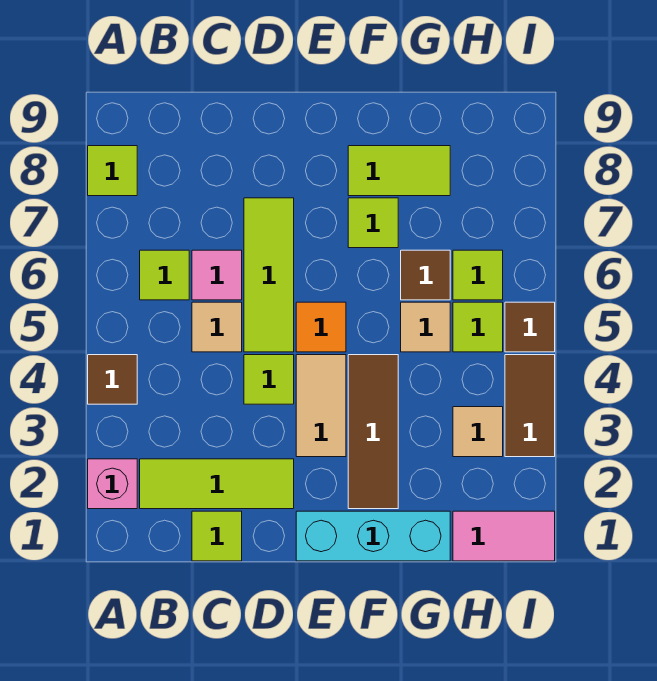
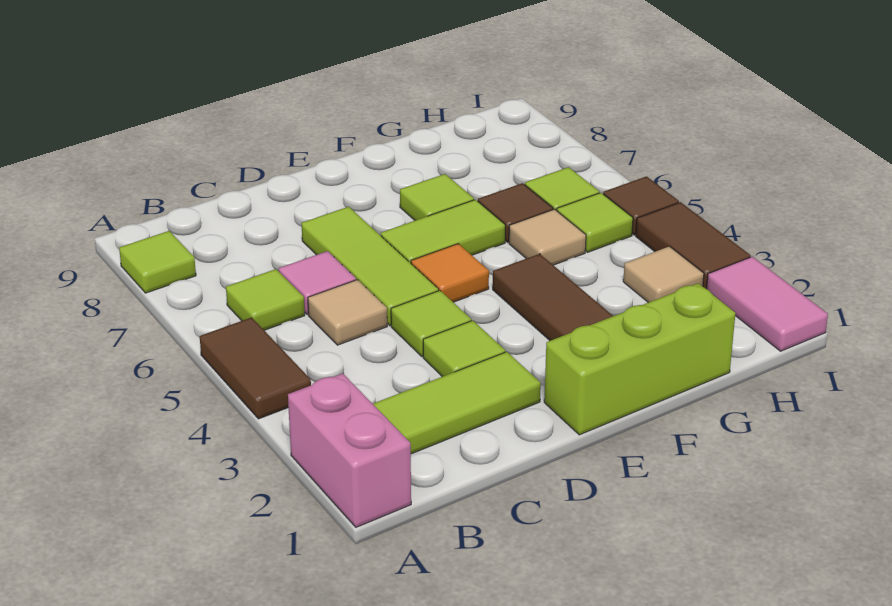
pink brick A2 level 1 -> pink brick A1:A2 level 1
brown tile A4 level 1 -> brown tile A4:A5 level 1
lime tile C1 level 1 -> lime tile D3 level 1
cyan brick E1:G1 level 1 -> lime brick E1:G1 level 1
tan tile E3:E4 level 1 -> none
lime tile F8:G8 level 1 -> lime tile E6:F6 level 1
pink tile H1:I1 level 1 -> pink tile I1:I2 level 1

